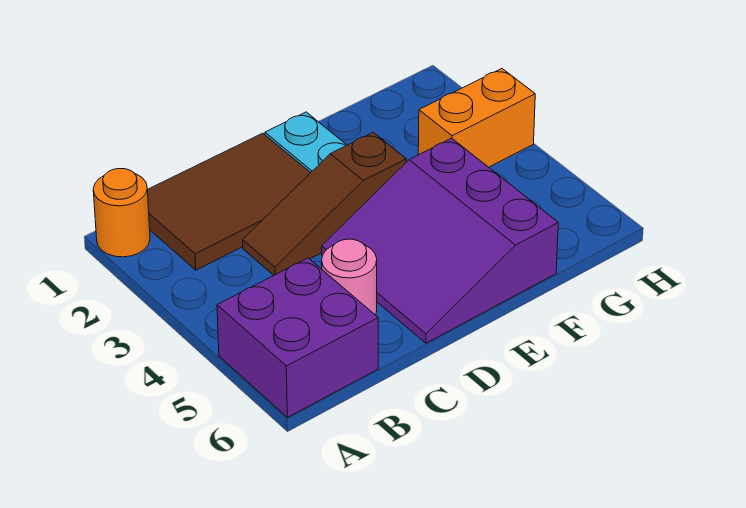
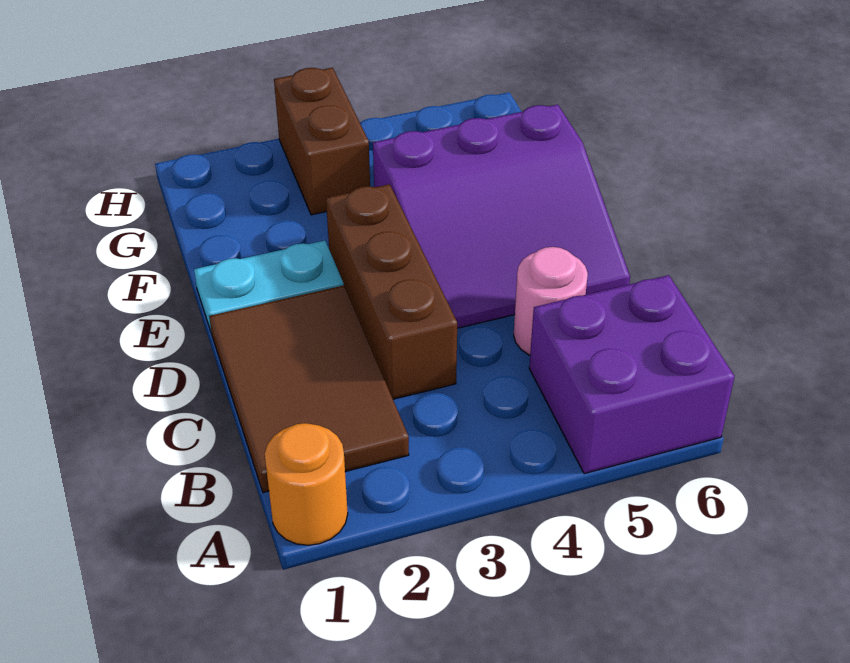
brown slope C3:E3 level 1 top E -> brown brick C3:E3 level 1
orange brick G3:H3 level 1 -> brown brick G3:H3 level 1

